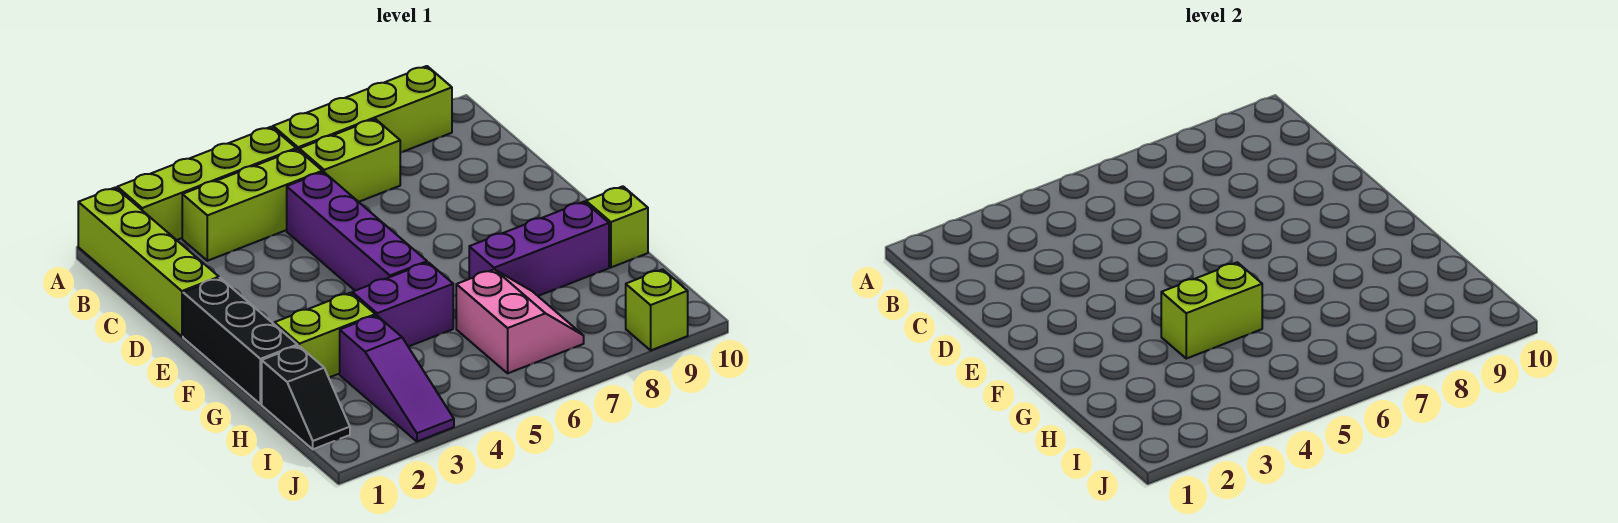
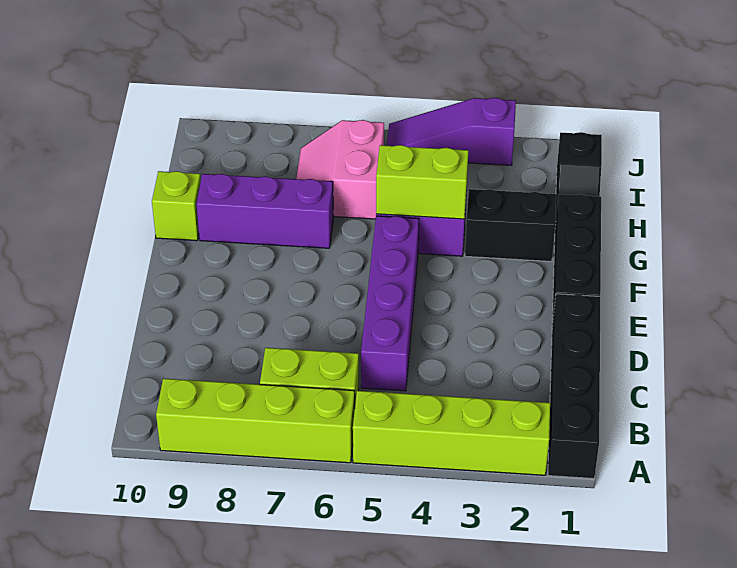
lime brick A1:D1 level 1 -> black brick A1:D1 level 1
lime brick B3:B5 level 1 -> none
lime brick G2:G3 level 1 -> black brick G2:G3 level 1
black slope H1:I1 level 1 top H -> black slope H1:I1 level 1 top I
purple slope H3:J3 level 1 top H -> purple slope J3:J5 level 1 top 3
lime brick J9 level 1 -> none

